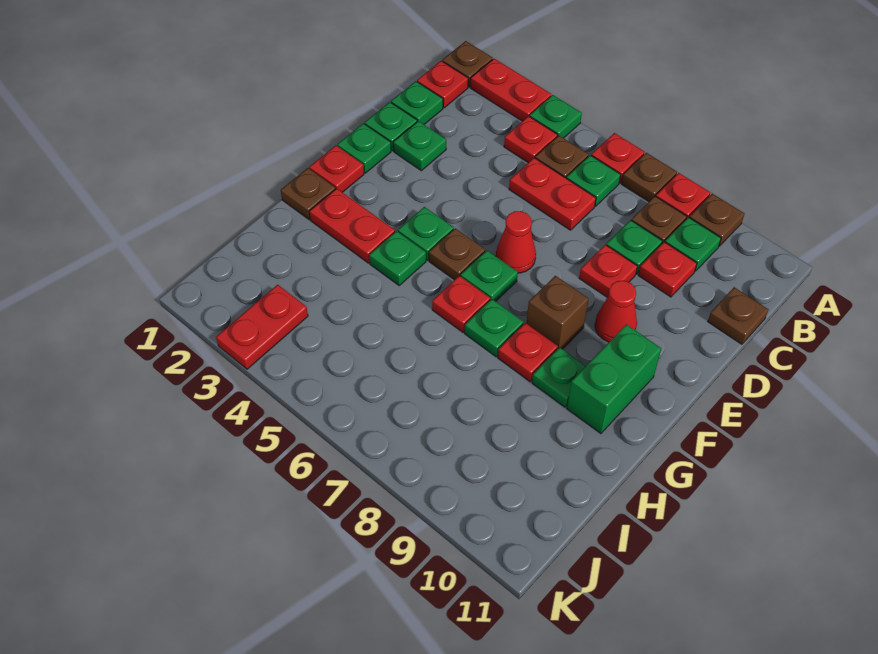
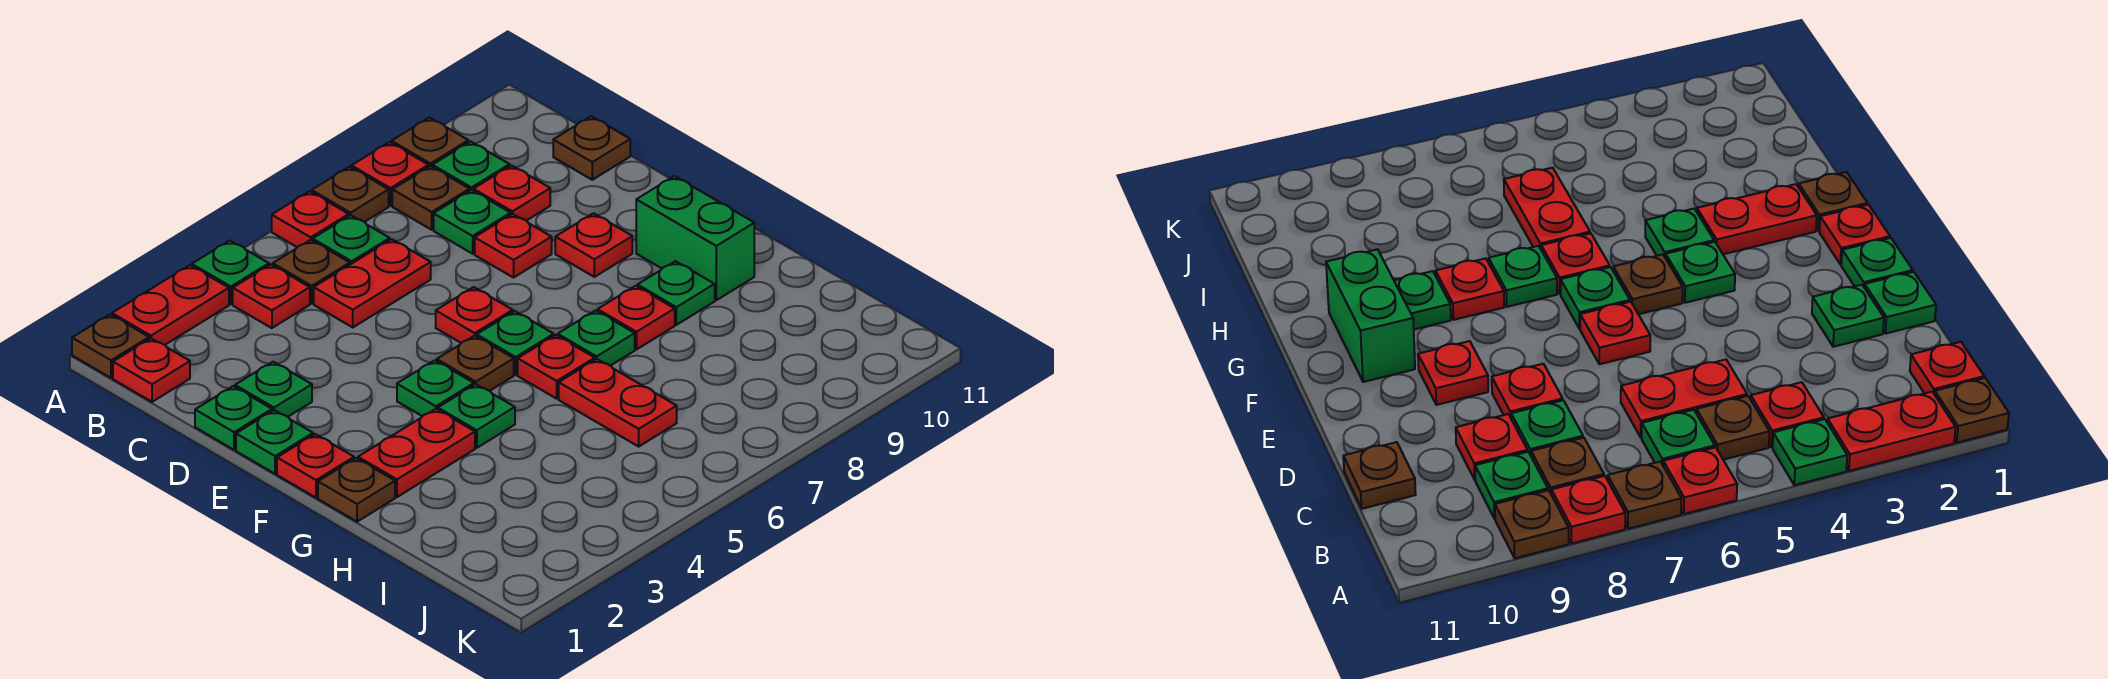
green plate C1 level 1 -> none
red cone E6 level 1 -> red plate E6 level 1
red cone E9 level 1 -> red plate E9 level 1
brown brick F8 level 1 -> none
red plate J3:K3 level 1 -> red plate H6:I6 level 1

